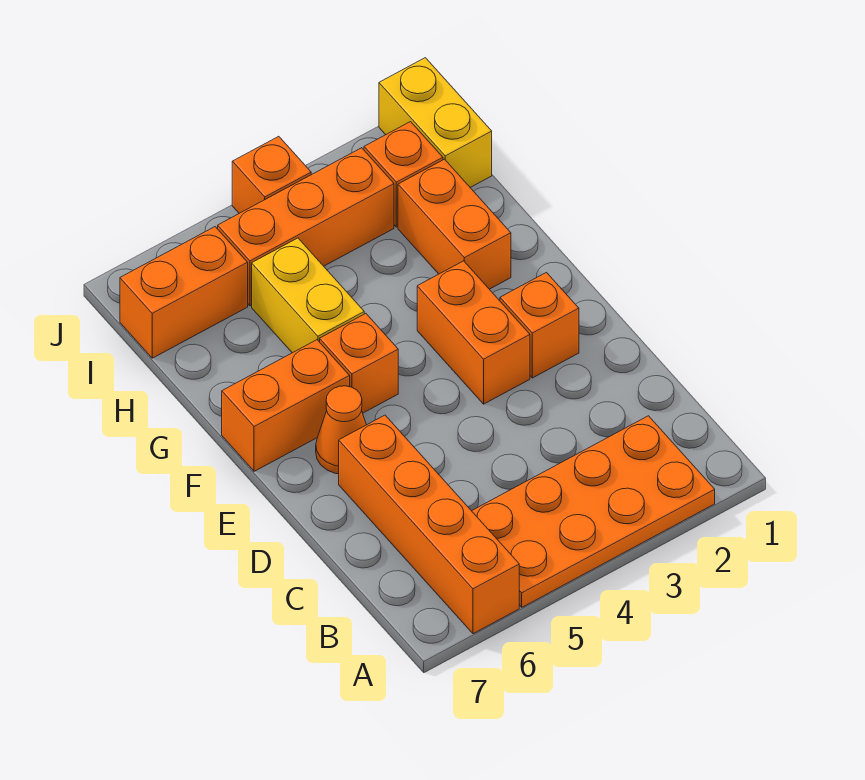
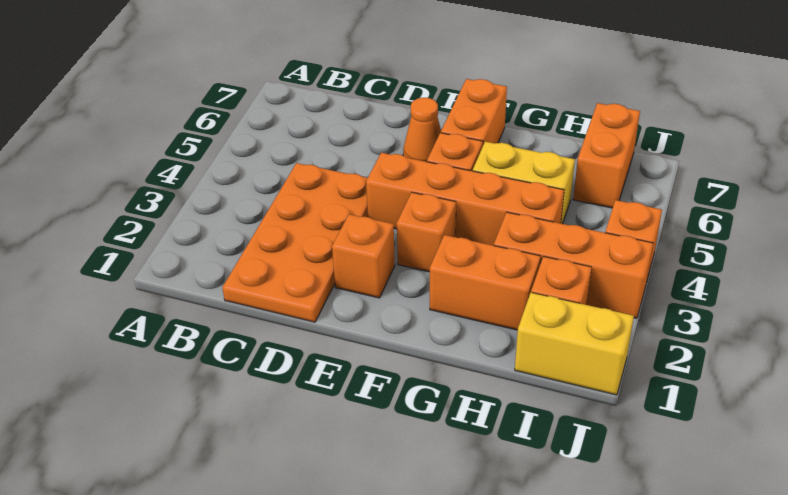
orange plate A2:B5 level 1 -> orange plate C1:D4 level 1
orange brick A6:D6 level 1 -> orange brick E4:H4 level 1
orange brick E3:F3 level 1 -> orange brick F3 level 1
orange brick I3:I5 level 1 -> orange brick H3:J3 level 1

